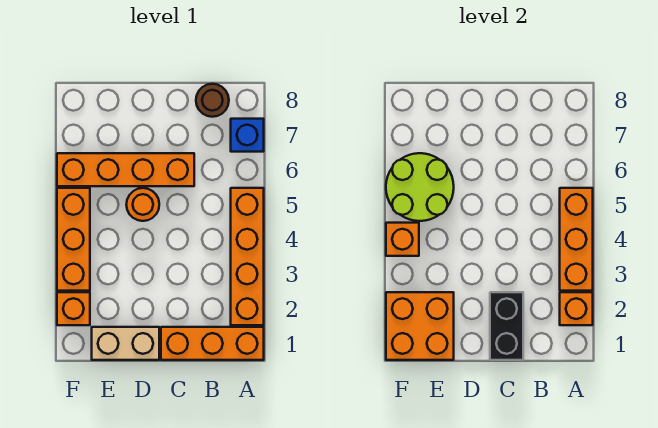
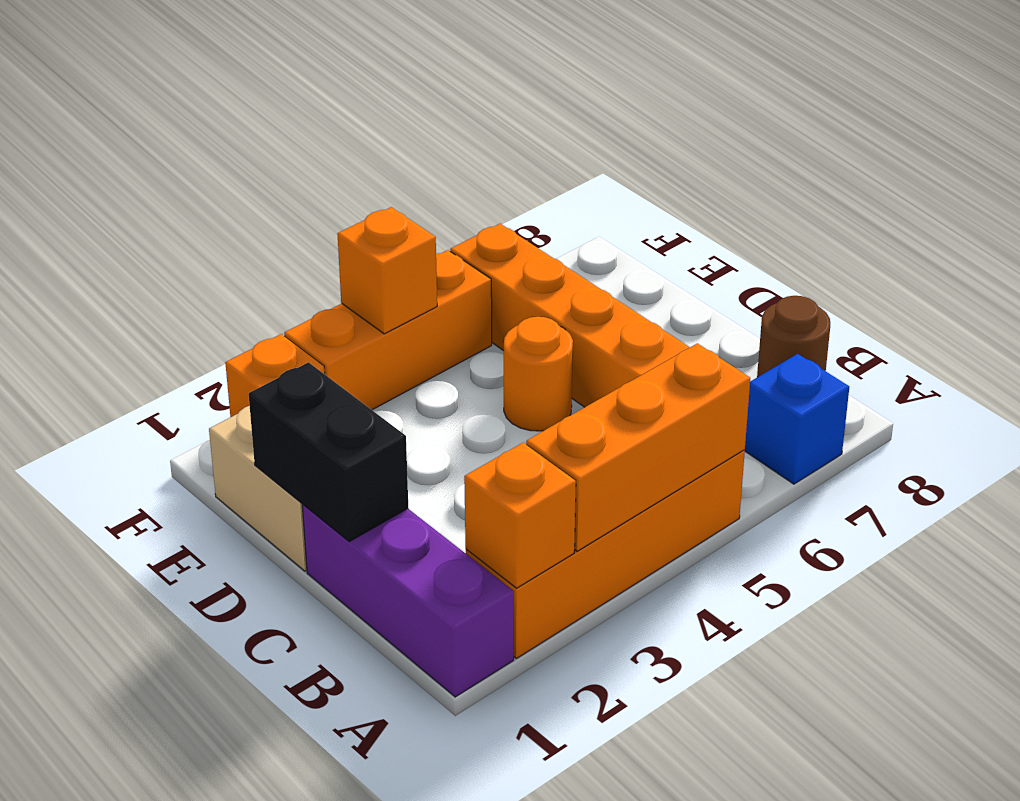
orange brick A1:C1 level 1 -> purple brick A1:C1 level 1
black brick C1:C2 level 2 -> black brick C1:D1 level 2
orange brick E1:F2 level 2 -> none
lime round brick E5:F6 level 2 -> none

